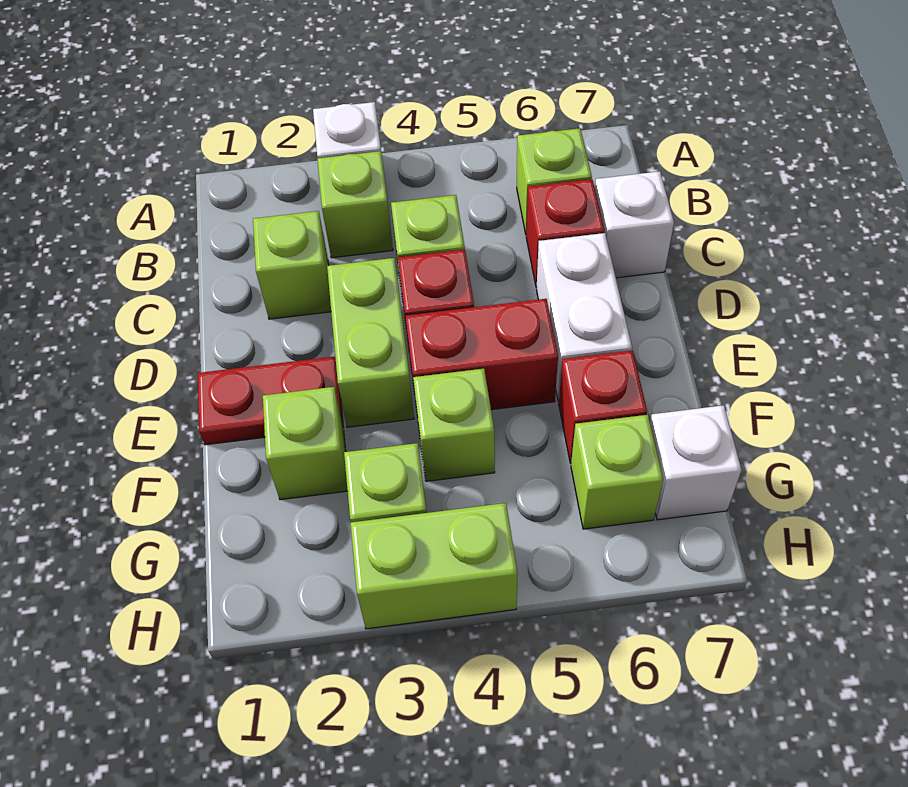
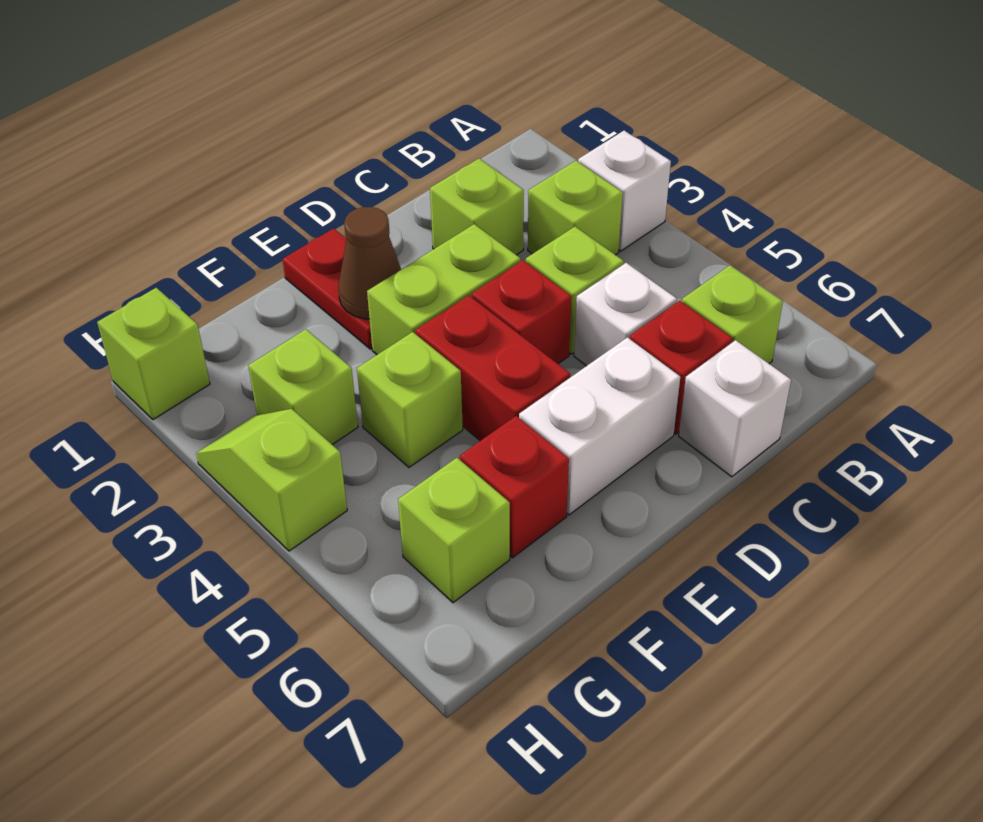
none -> brown cone E2 level 2
lime brick F2 level 1 -> lime brick H1 level 1
white brick G7 level 1 -> white brick C5 level 1
lime brick H3:H4 level 1 -> lime slope H3:H4 level 1 top 4

